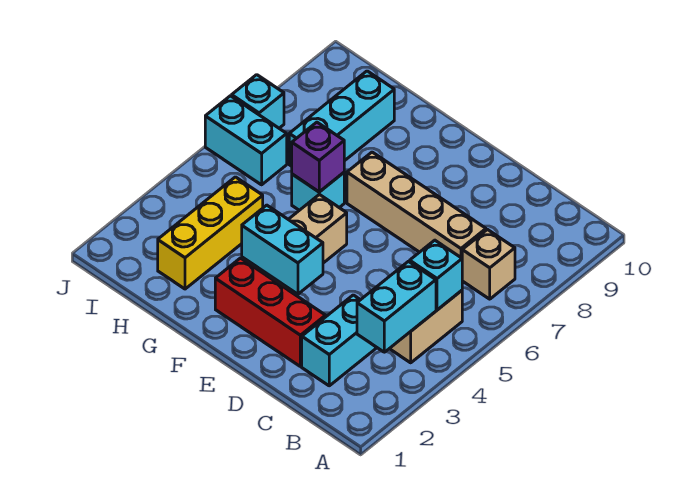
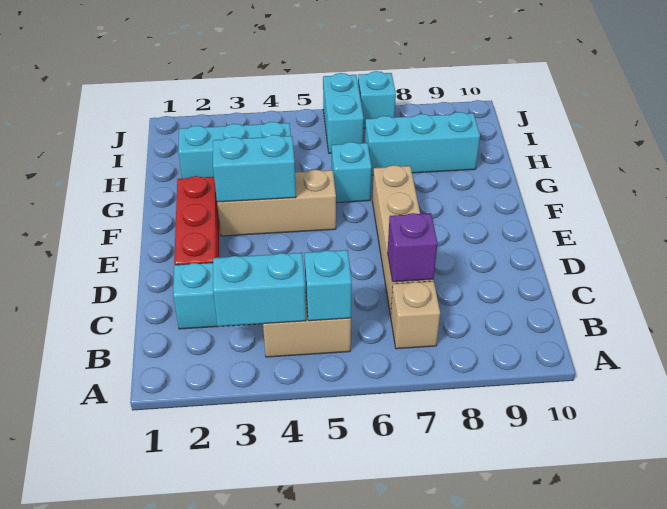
cyan brick E3:F3 level 2 -> cyan brick F3:F4 level 2
purple brick G6 level 2 -> purple brick C7 level 2
yellow brick H2:H4 level 1 -> cyan brick H2:H4 level 1

